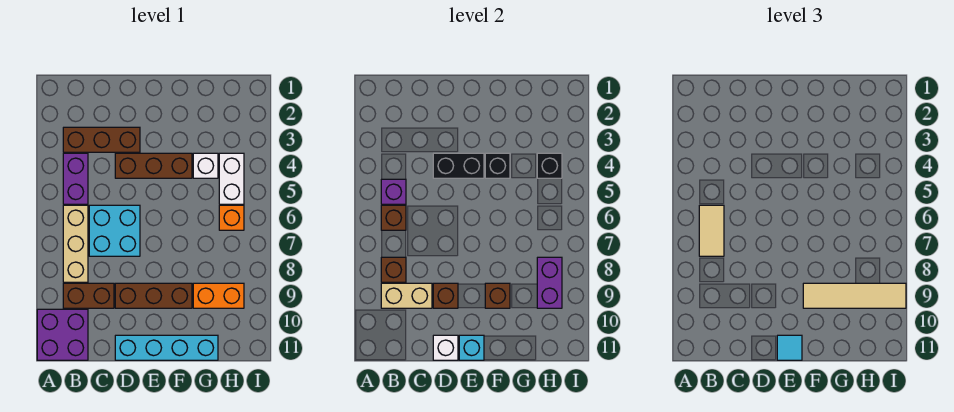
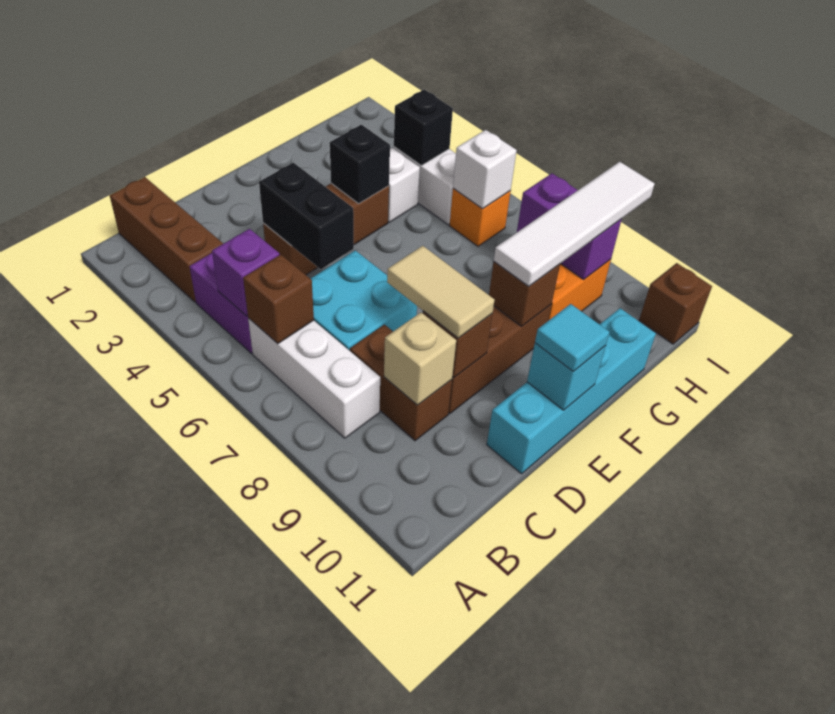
purple brick A10:B11 level 1 -> none
brown brick B3:D3 level 1 -> brown brick B1:B3 level 1
tan brick B6:B8 level 1 -> white brick B6:B8 level 1
tan tile B6:B7 level 3 -> tan tile D8:D9 level 3
brown brick B8 level 2 -> brown brick I11 level 1
brown brick B9:C9 level 1 -> brown brick C8:C9 level 1
tan brick B9:C9 level 2 -> tan brick C9 level 2
black brick D4:E4 level 2 -> black brick D4:D5 level 2
white brick D11 level 2 -> white brick H6 level 2
tan tile F9:I9 level 3 -> white tile F9:I9 level 3

